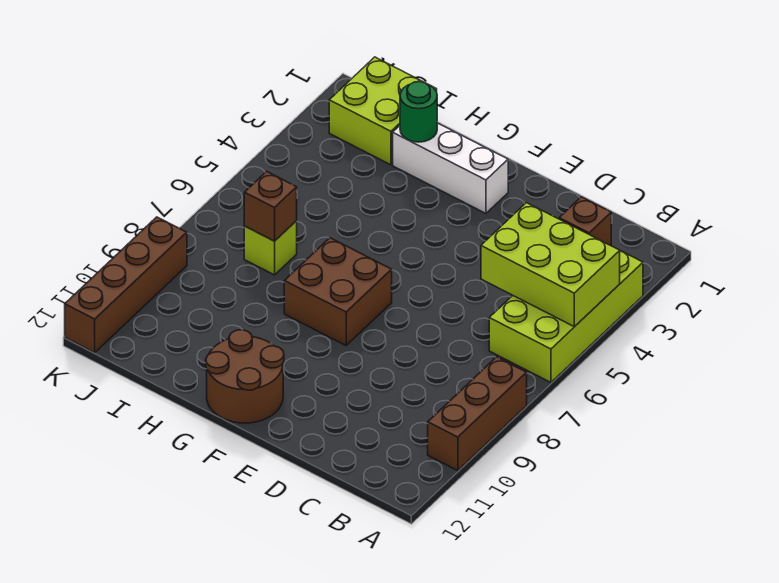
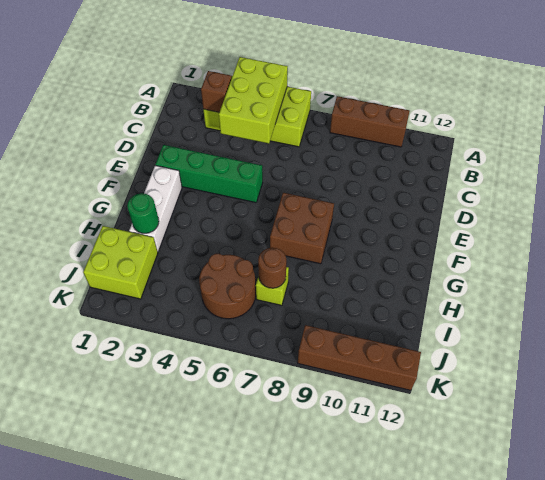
none -> green brick E2:E5 level 1
brown round brick F11:G12 level 1 -> brown round brick I5:J6 level 1
brown brick I7 level 2 -> brown round brick I7 level 2

